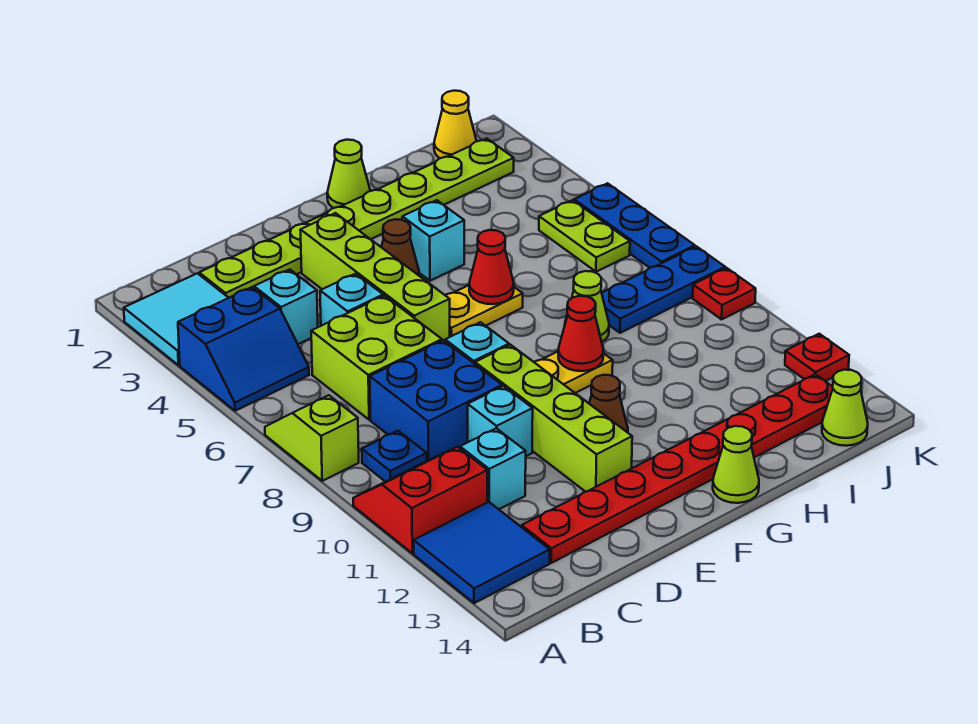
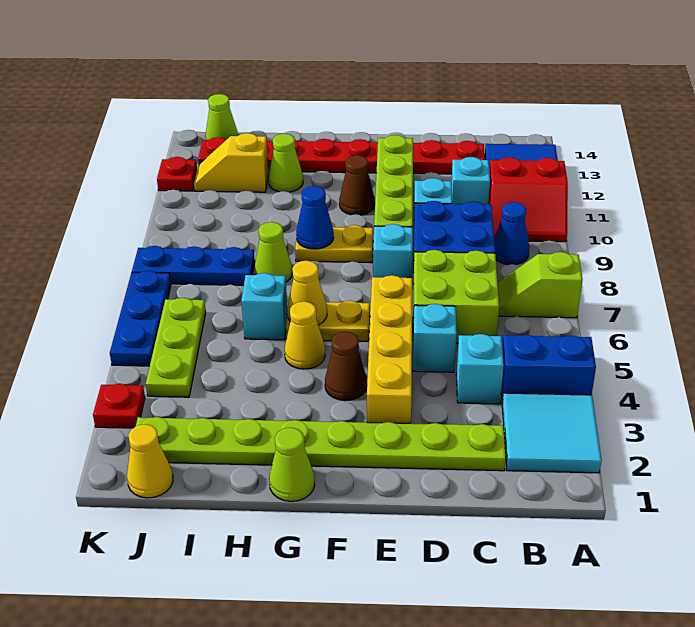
lime slope A7:A8 level 1 top 8 -> lime slope A7:B7 level 1 top A
blue plate B9 level 1 -> blue cone B9 level 1
lime brick E3:E6 level 1 -> yellow brick E3:E6 level 1
cyan brick G4 level 1 -> cyan brick H6 level 1
none -> yellow cone G5 level 1
red cone G6 level 2 -> yellow cone G6 level 2
red cone G9 level 2 -> blue cone G9 level 2
lime cone G14 level 1 -> lime cone H12 level 1
none -> yellow slope I12:J12 level 1 top I
lime plate J5:J6 level 1 -> lime plate J4:J6 level 1
red plate K9 level 1 -> red plate K3 level 1

